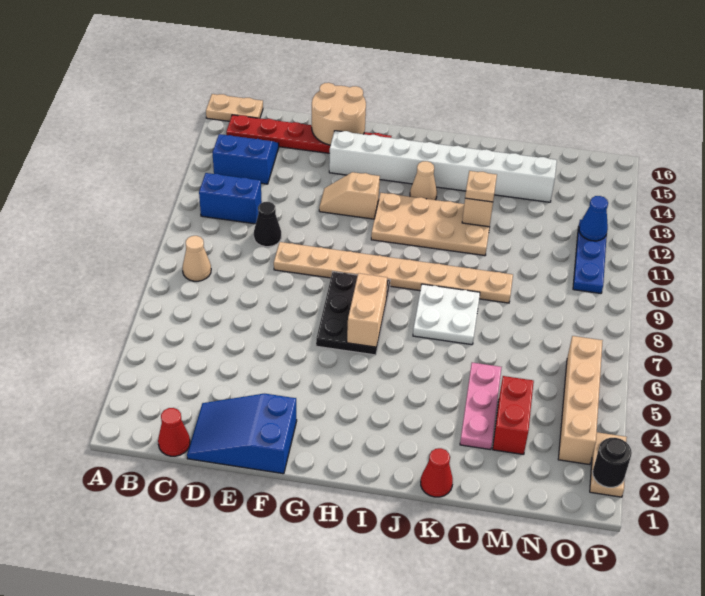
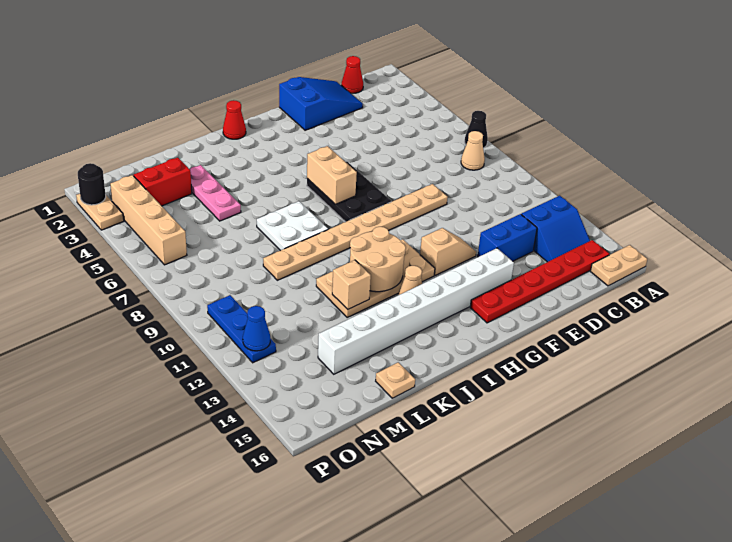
blue brick B11:C11 level 1 -> blue brick D13:E13 level 1
black cone D10 level 1 -> black cone A7 level 1
tan round brick E15:F16 level 2 -> tan round brick I11:J12 level 2
red cone K1 level 1 -> red cone I1 level 1
tan plate K12 level 3 -> tan plate L16 level 1
red brick M3:M4 level 1 -> red brick M3:N3 level 1

